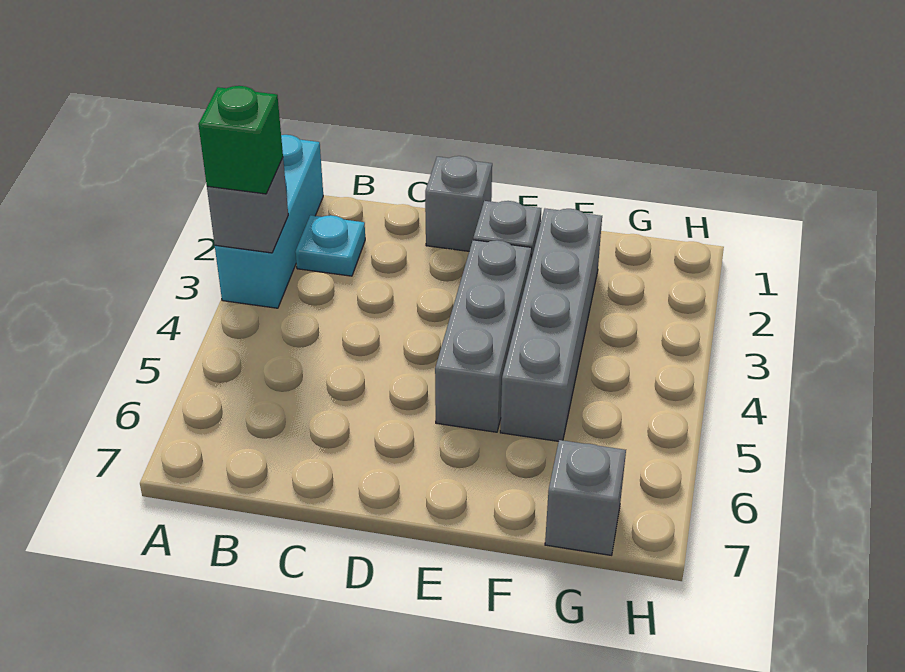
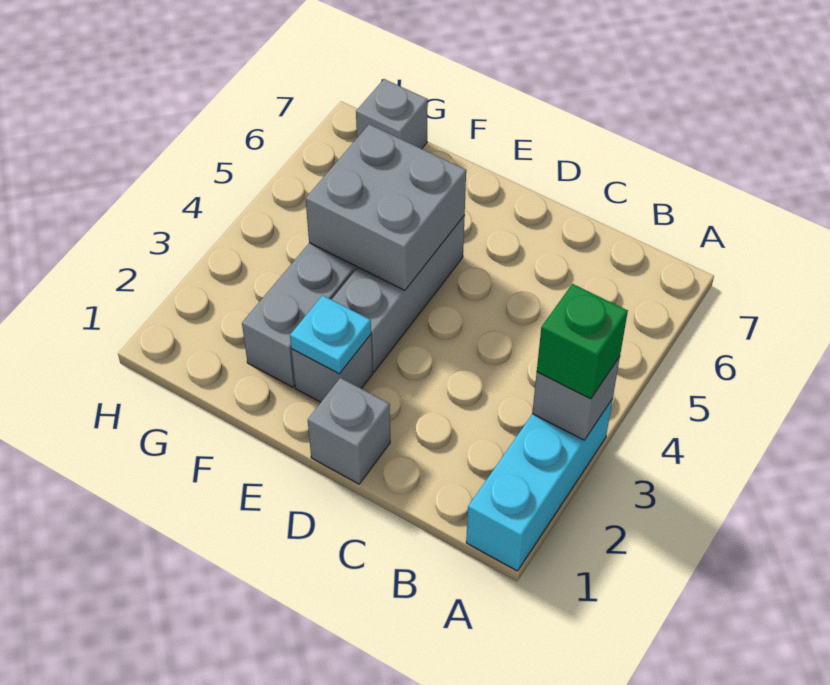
cyan plate B2 level 1 -> cyan plate E2 level 2
none -> grey brick E4:F5 level 2

